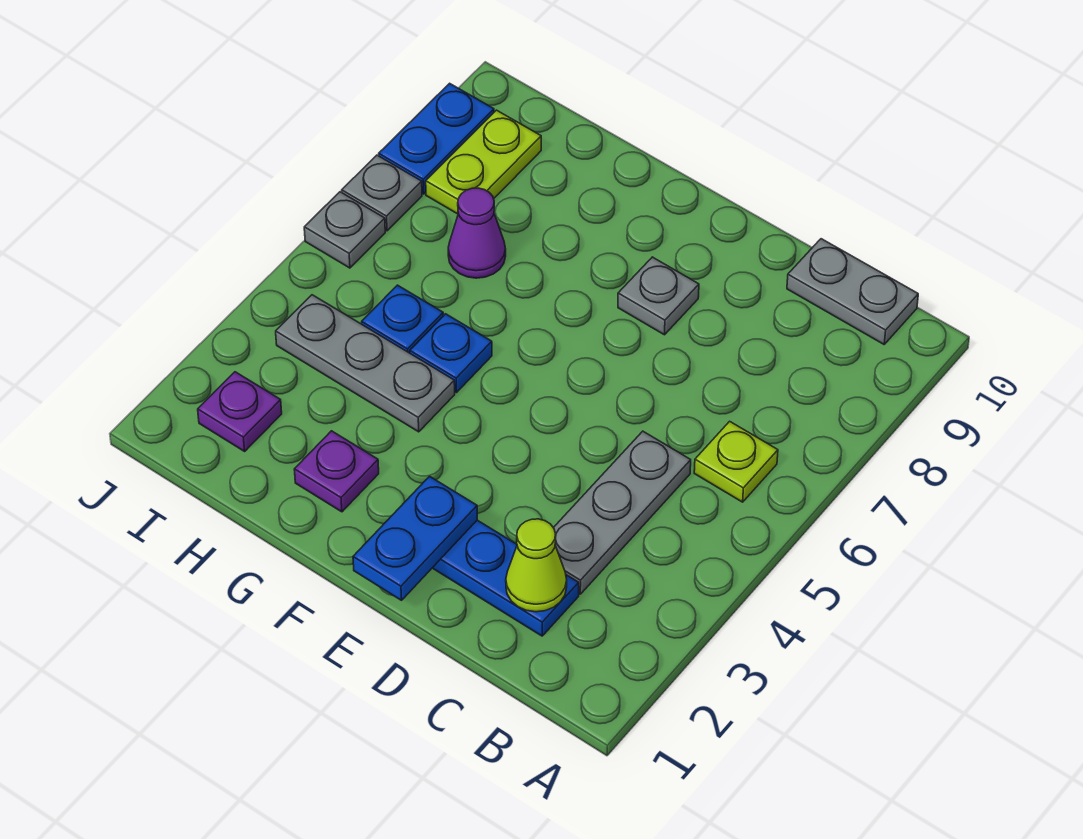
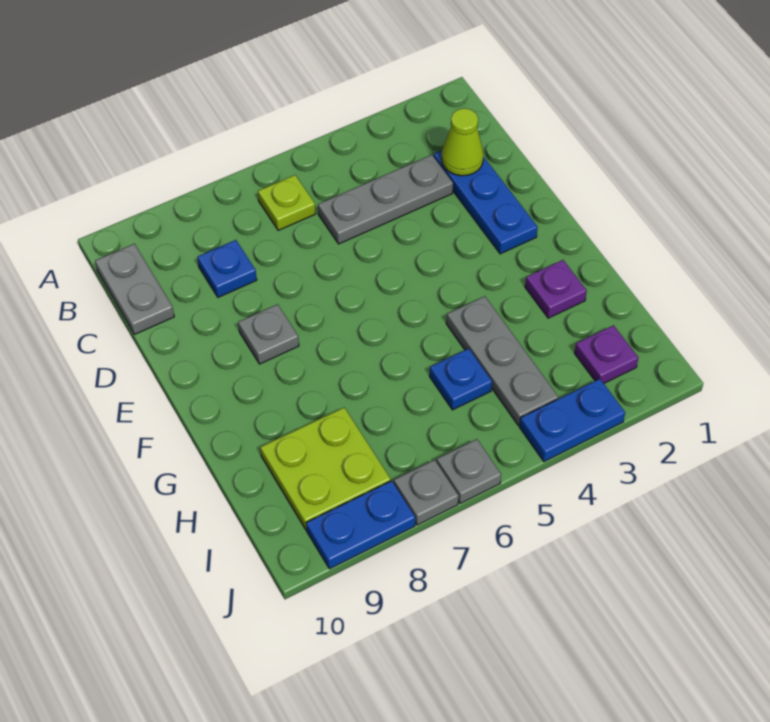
blue plate E1:E2 level 2 -> blue plate J3:J4 level 1
blue plate G5 level 1 -> blue plate C8 level 1
purple cone H7 level 1 -> none
lime plate I8:I9 level 1 -> lime plate H8:I9 level 1

